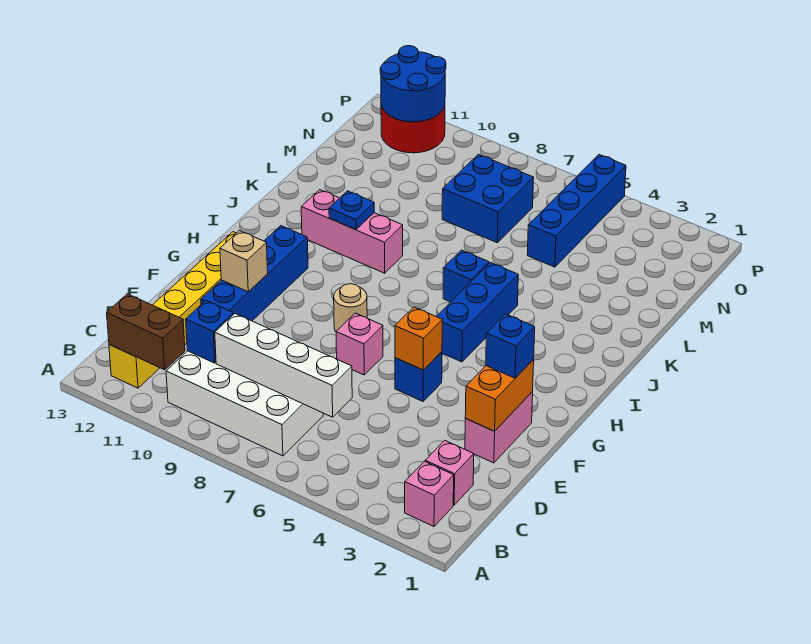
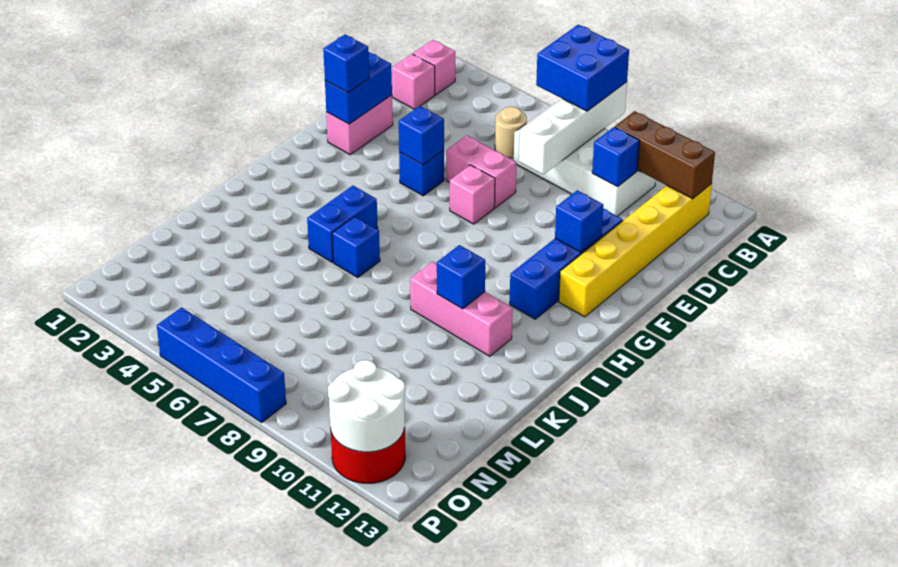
brown brick B11:B12 level 2 -> brown brick B10:B12 level 2
white brick C6:C9 level 2 -> white brick A8:D8 level 2
orange brick E2:F2 level 2 -> blue brick E2:F2 level 2
none -> pink brick E6:E7 level 1
orange brick F5 level 2 -> blue brick F5 level 2
tan brick F11 level 2 -> blue brick F11 level 2
tan round brick G8 level 1 -> tan round brick C6 level 1
blue brick H5:J5 level 1 -> blue brick I5:J5 level 1
blue plate J10 level 2 -> blue brick J10 level 2
blue brick M5:P5 level 1 -> blue brick P5:P8 level 1
blue brick M7:N8 level 1 -> blue brick A7:B8 level 3
blue round brick O11:P12 level 2 -> white round brick O11:P12 level 2

